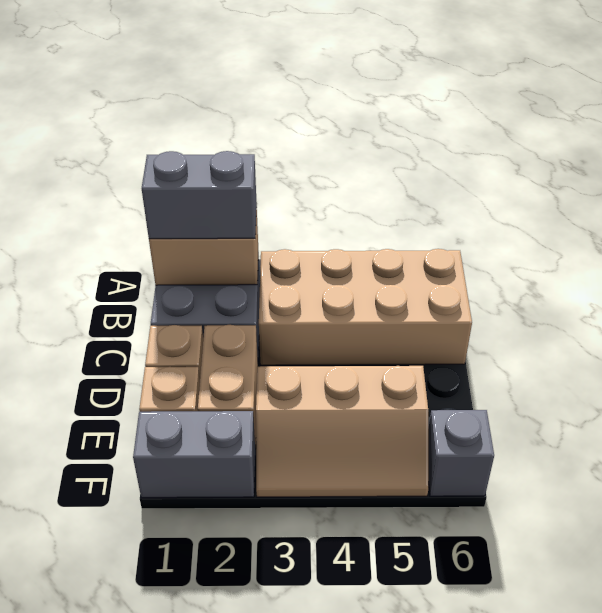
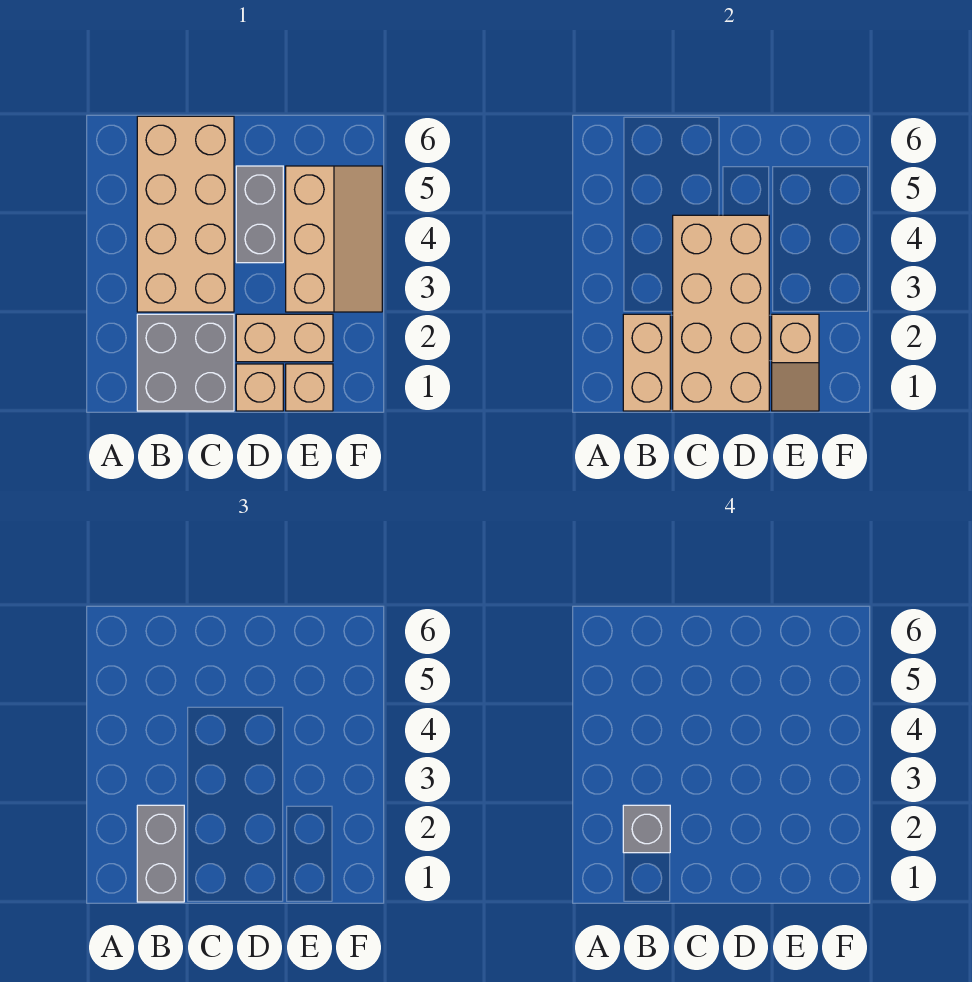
none -> tan brick C1:D4 level 2
none -> tan slope E1:E2 level 2 top 2
grey brick F1:F2 level 1 -> grey brick D4:D5 level 1
grey brick F6 level 1 -> grey brick B2 level 4

